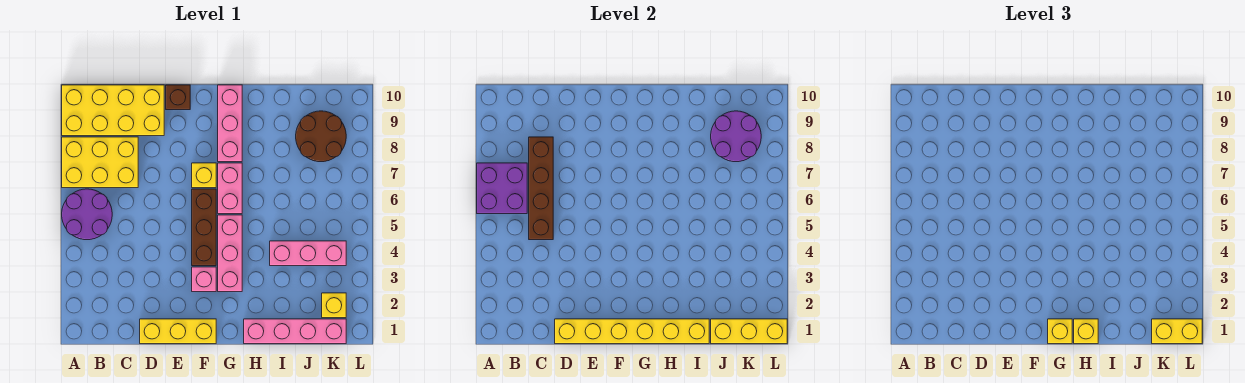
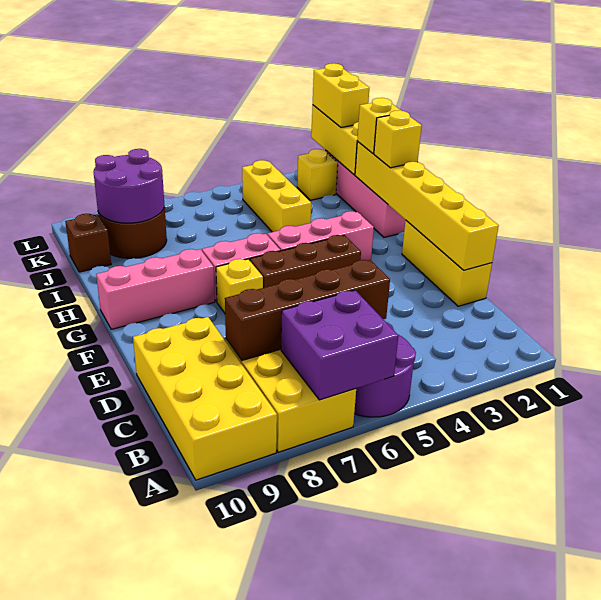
brown brick E10 level 1 -> brown brick J10 level 1
pink brick F3 level 1 -> none
yellow brick G1 level 3 -> yellow brick I1 level 3
pink brick I4:K4 level 1 -> yellow brick I4:K4 level 1

